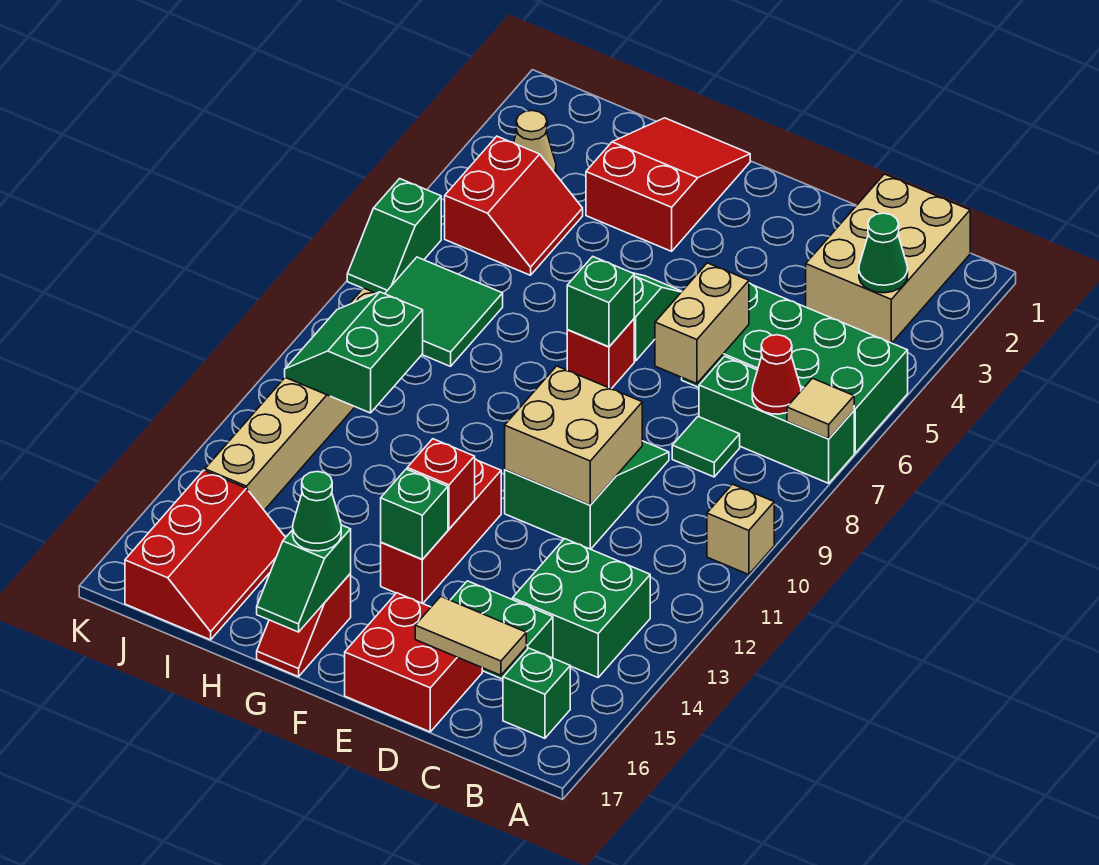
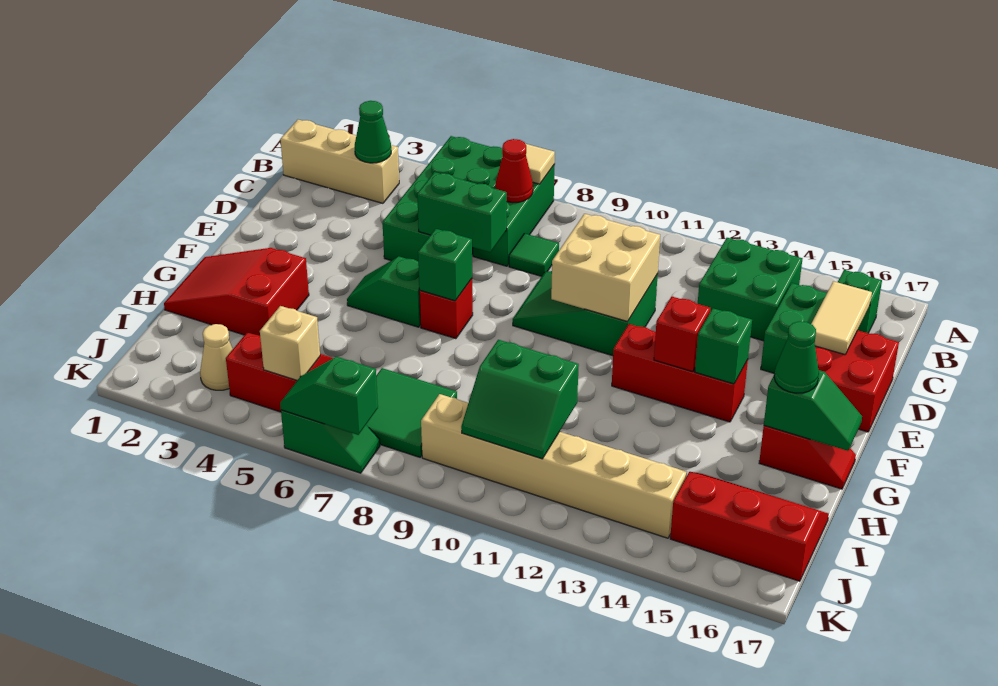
tan brick A10 level 1 -> tan brick J5 level 2
tan brick B1:C3 level 1 -> tan brick B1:B3 level 1
tan brick D6:D7 level 2 -> green brick D6:D7 level 2
none -> green slope K6:K7 level 2 top 7

